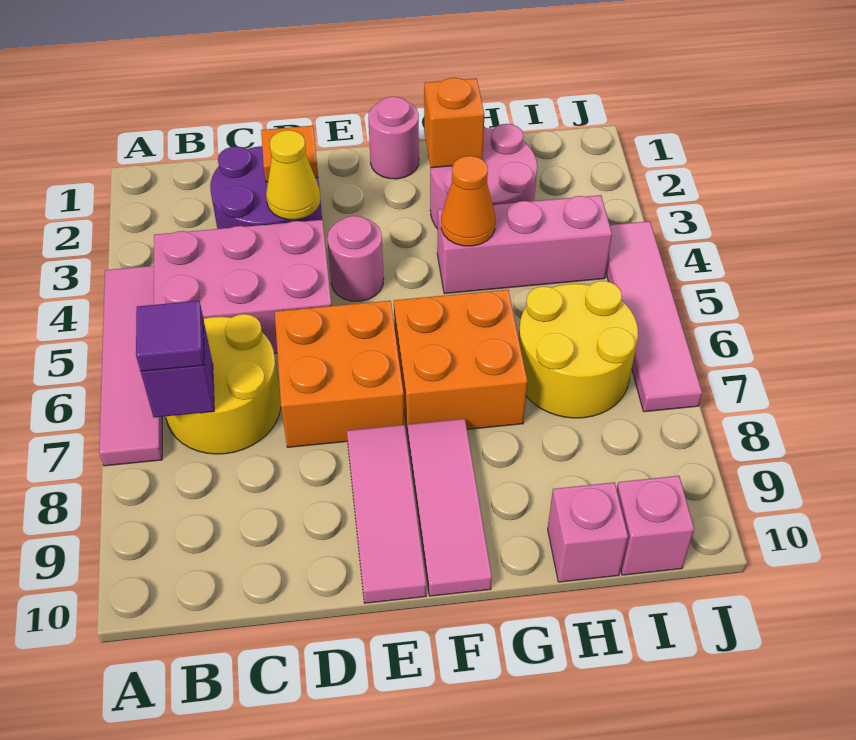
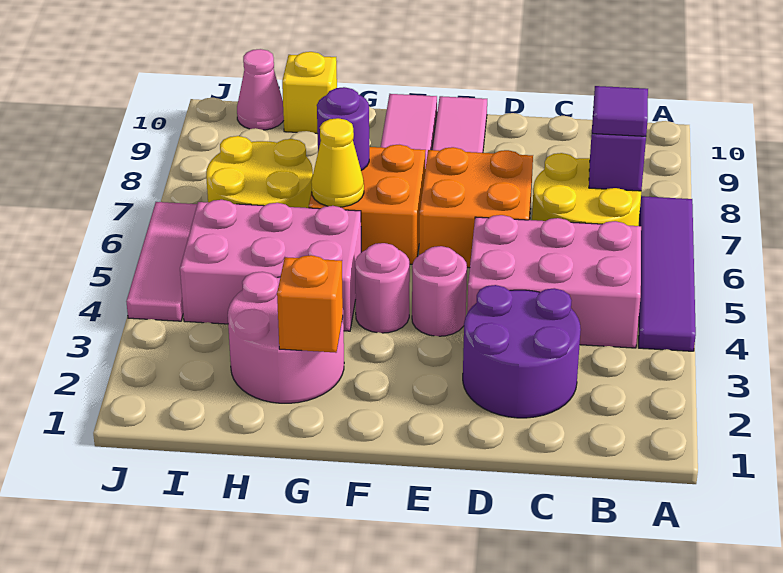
pink tile A4:A7 level 1 -> purple tile A4:A7 level 1
orange tile D2 level 2 -> none
yellow cone D3 level 2 -> yellow cone G6 level 2
pink round brick F1 level 1 -> pink round brick F4 level 1
pink brick G4:I4 level 1 -> pink brick G4:I5 level 1
orange cone G4 level 2 -> none
none -> purple round brick G7 level 2
pink brick H10 level 1 -> yellow brick H10 level 1
pink brick I10 level 1 -> pink cone I10 level 1
pink tile J4:J7 level 1 -> pink tile J4:J6 level 1

